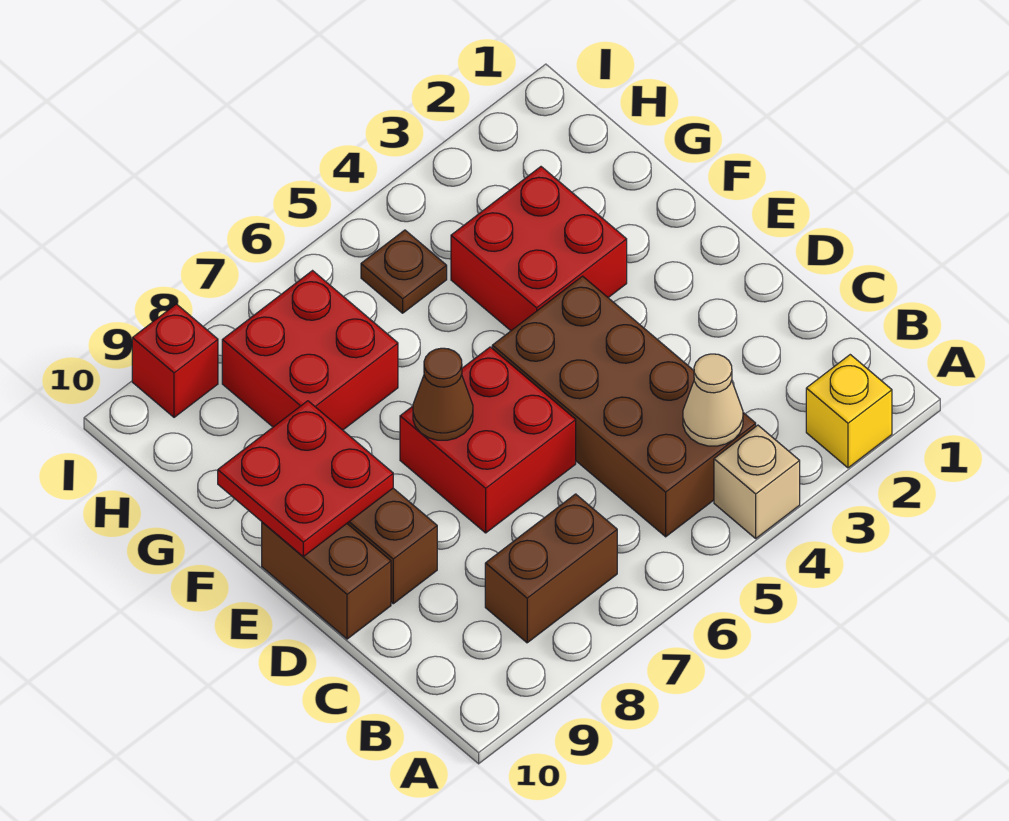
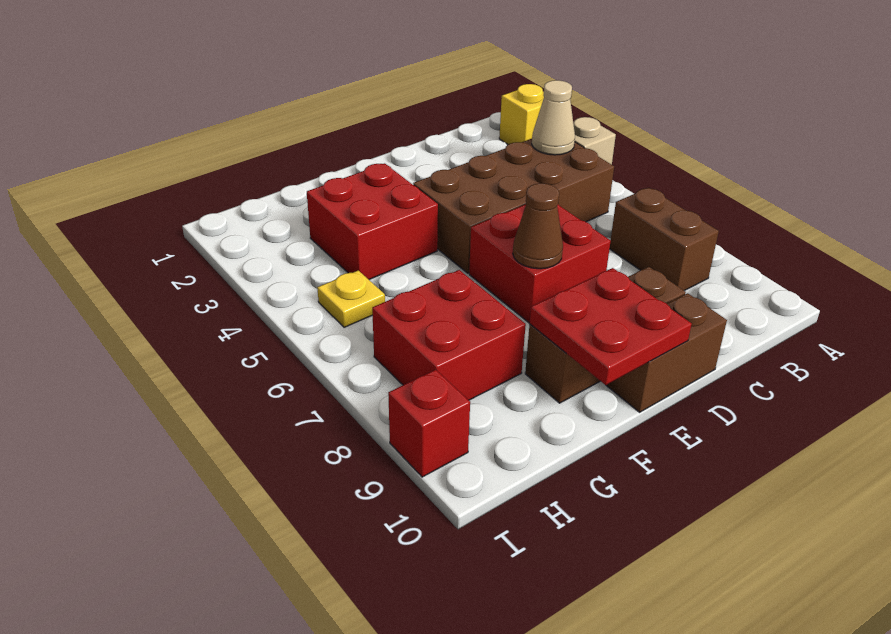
brown plate H5 level 1 -> yellow plate H5 level 1

